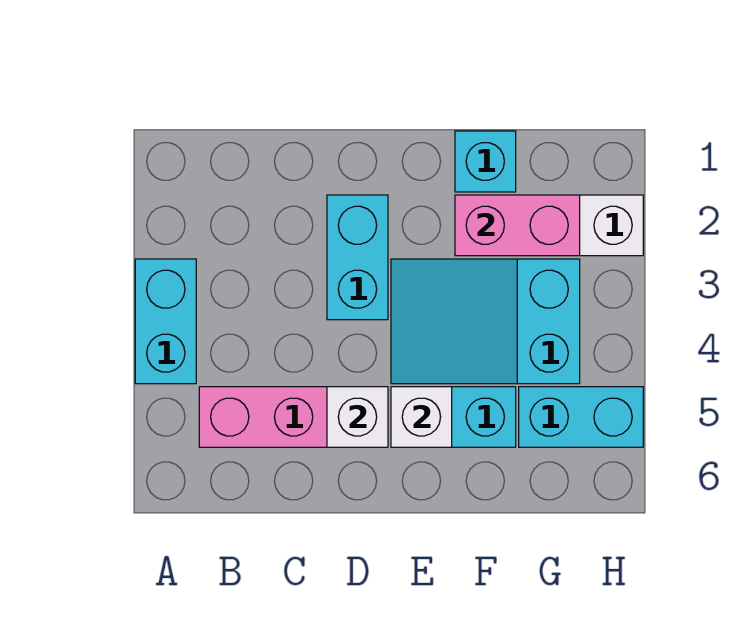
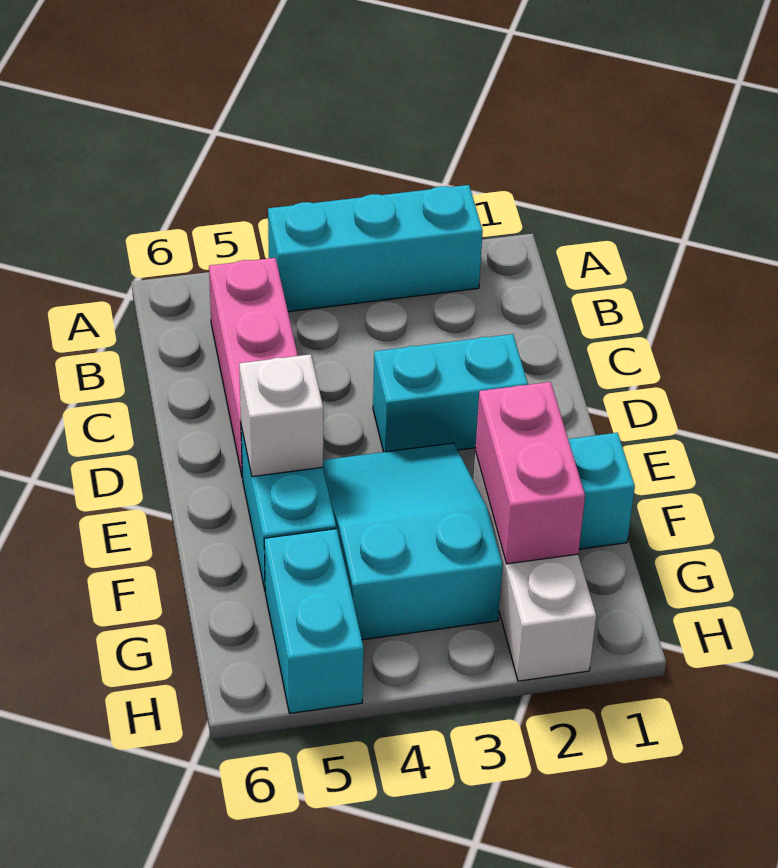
cyan brick A3:A4 level 1 -> cyan brick A2:A4 level 1
white brick D5 level 2 -> none

